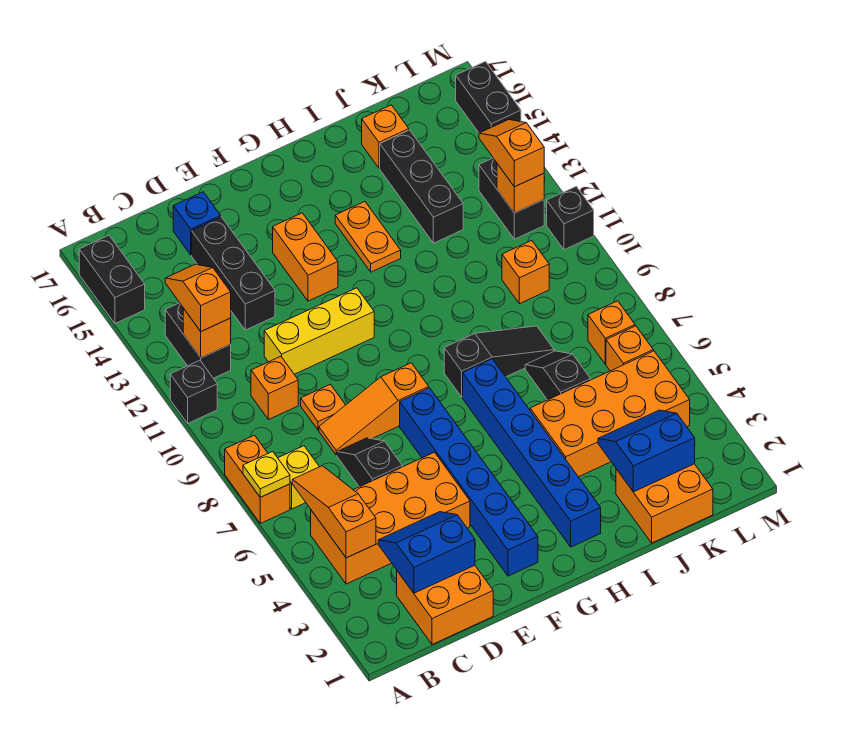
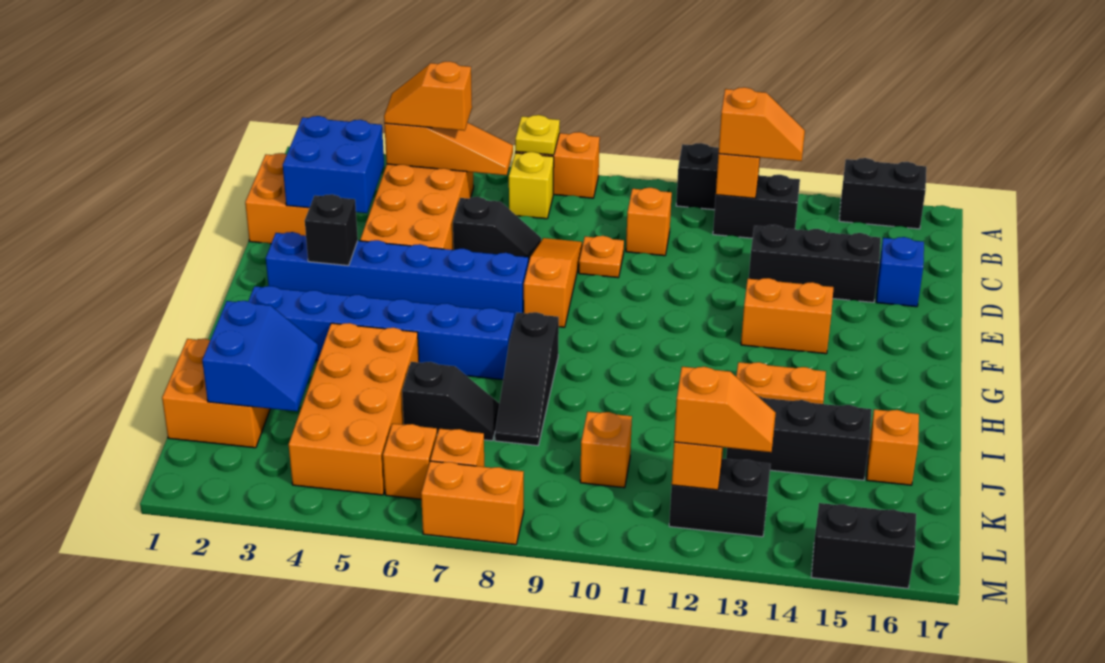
none -> orange slope B4:B5 level 3 top 5
blue slope C2:D3 level 2 top 2 -> blue brick C2:D3 level 2
yellow brick D11:F11 level 1 -> none
none -> orange brick M7:M8 level 1
black brick M11 level 1 -> black brick F3 level 2

